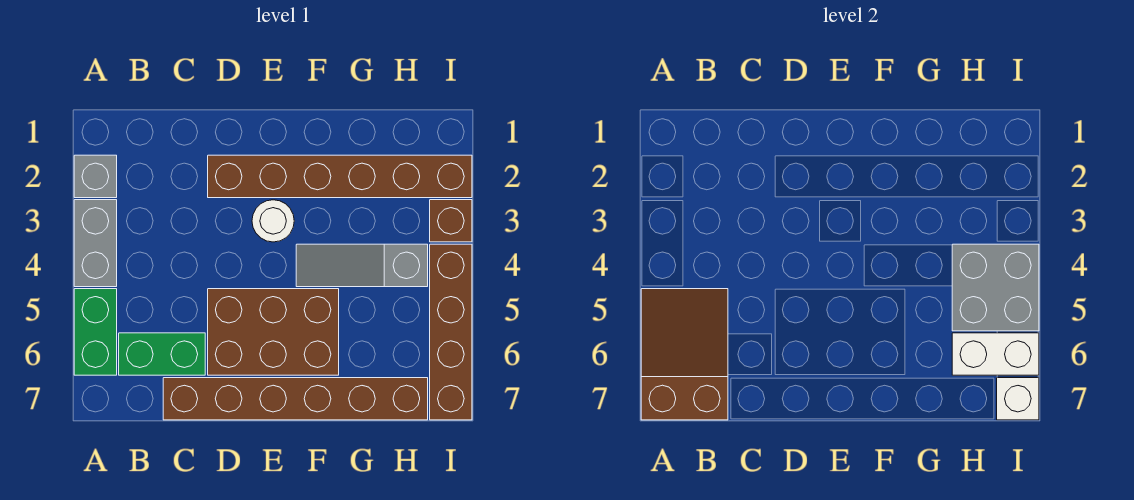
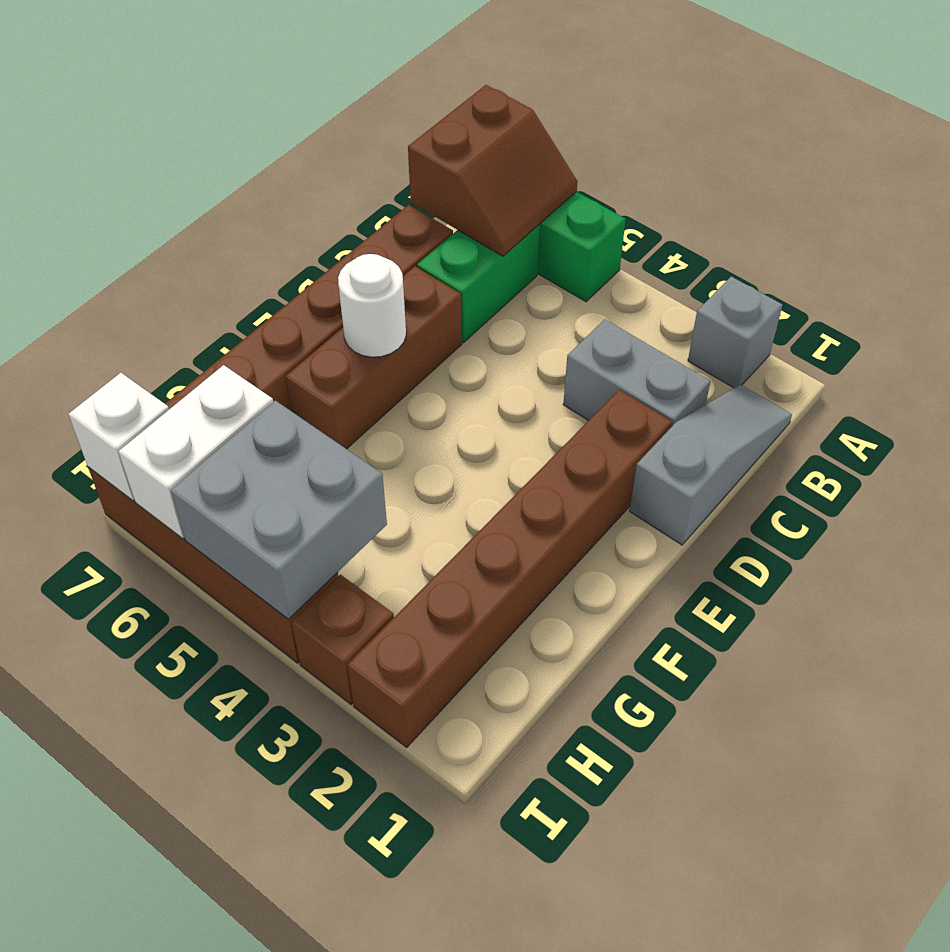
grey brick A3:A4 level 1 -> grey brick C2:C3 level 1
brown slope A5:B7 level 2 top 7 -> brown slope A6:B7 level 2 top 7
brown brick D5:F6 level 1 -> brown brick D6:F6 level 1
white round brick E3 level 1 -> white round brick E6 level 2
grey slope F4:H4 level 1 top H -> grey slope B1:D1 level 1 top D

